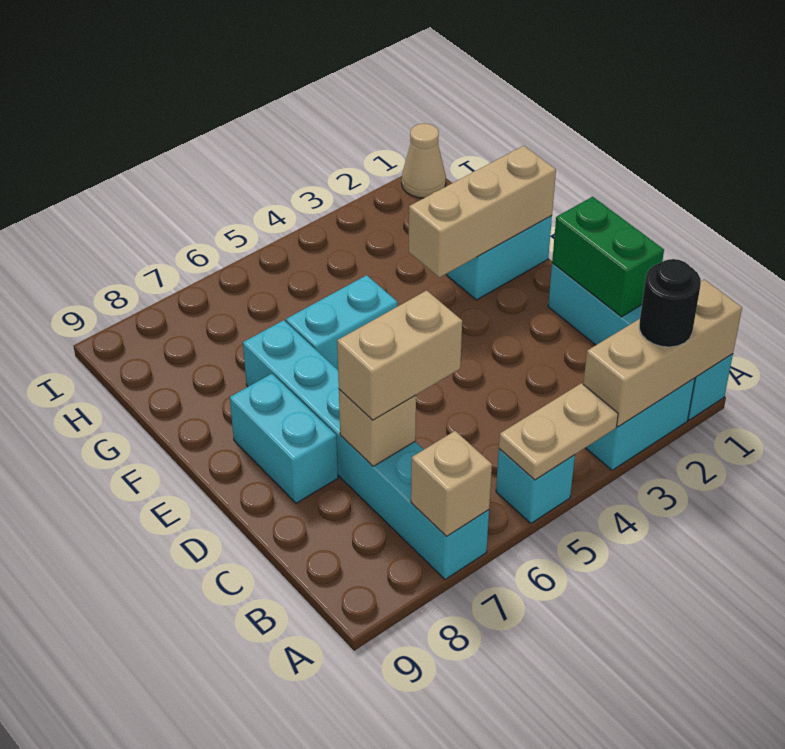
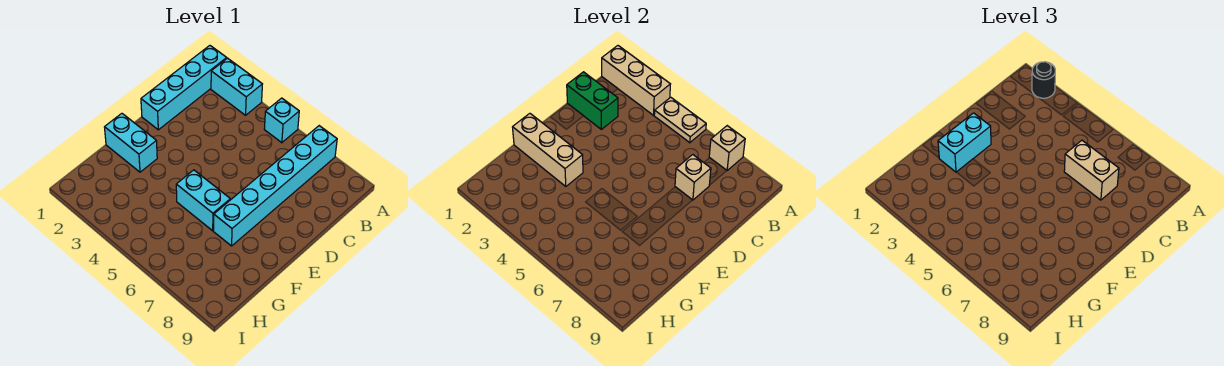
green brick C1:D1 level 2 -> green brick C1:C2 level 2
cyan brick D8:E8 level 1 -> cyan brick E2:F2 level 3
tan cone I1 level 1 -> none

